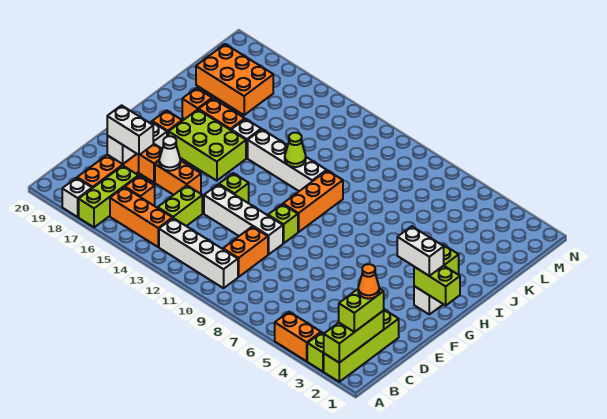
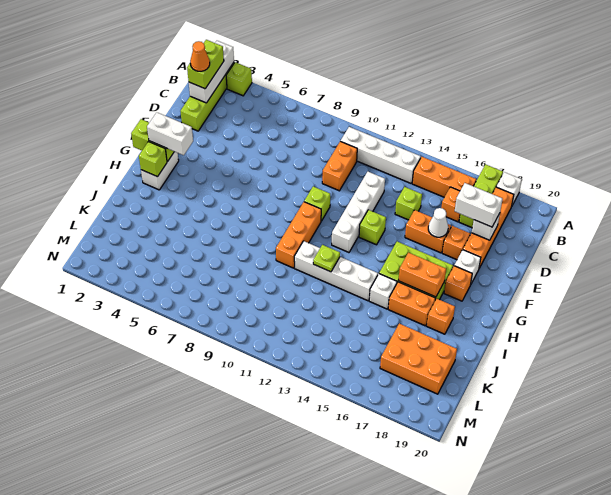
lime brick A2:C2 level 2 -> white brick A2:C2 level 2
orange brick A4:A5 level 1 -> orange brick H16:H17 level 2
lime brick C14:D14 level 1 -> lime brick D14 level 1
white brick E10:E13 level 1 -> white brick D12:G12 level 1
lime cone I12 level 2 -> lime plate I12 level 2

